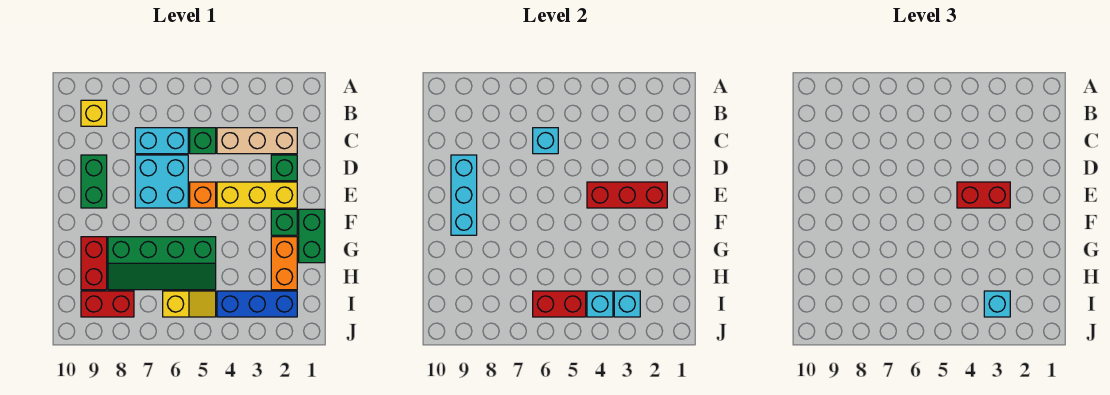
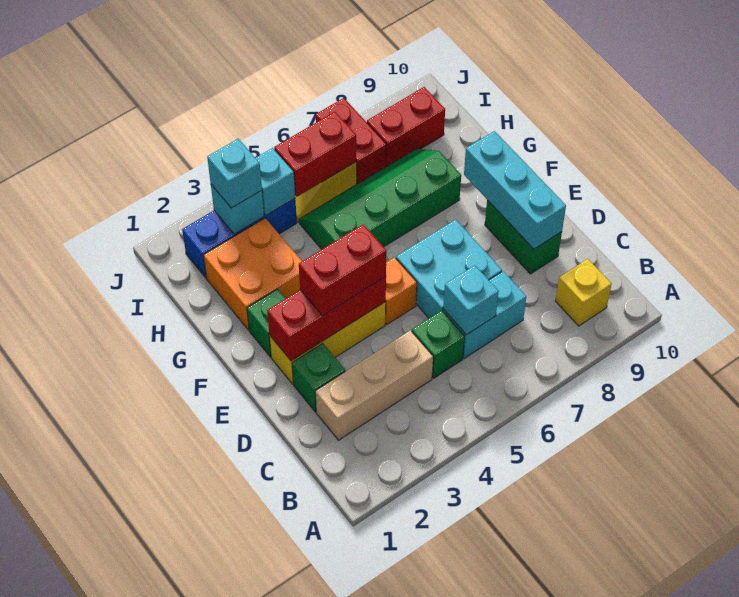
green brick F1:G1 level 1 -> none
orange brick G2:H2 level 1 -> orange brick G2:H3 level 1
red brick G9:H9 level 1 -> red brick I7:J7 level 1

